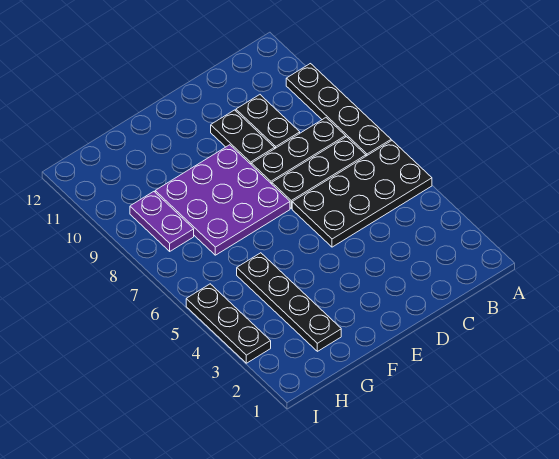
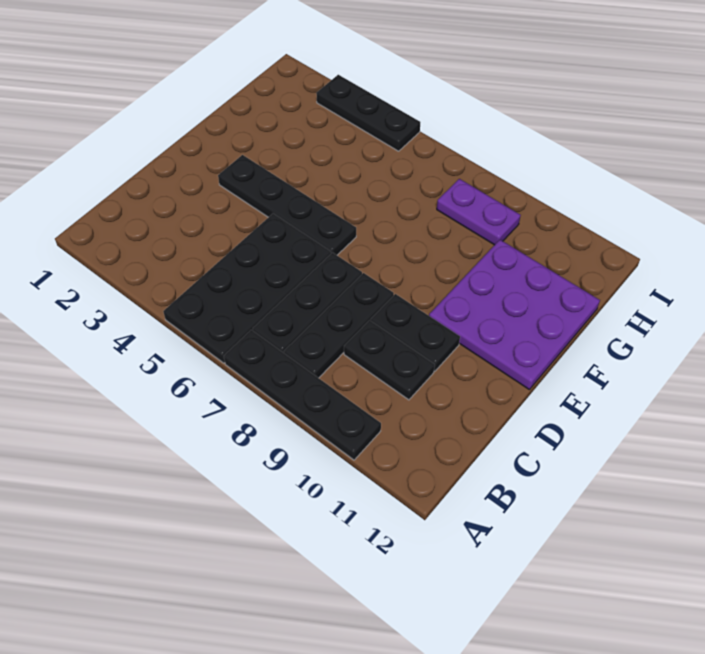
purple plate E7:G9 level 1 -> purple plate E10:G12 level 1
black plate G2:G5 level 1 -> black plate E3:E6 level 1

